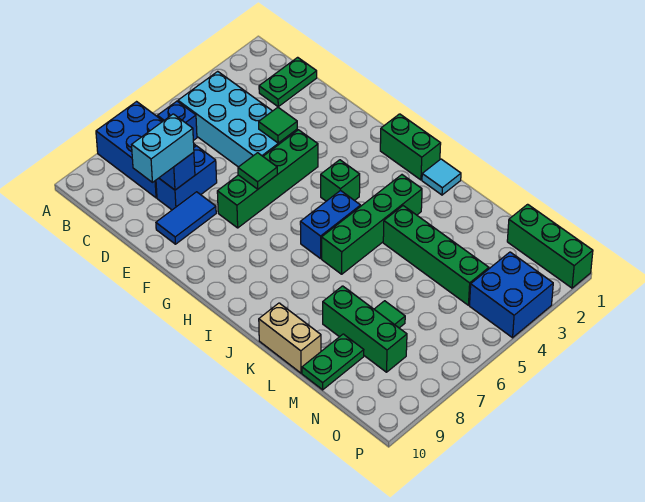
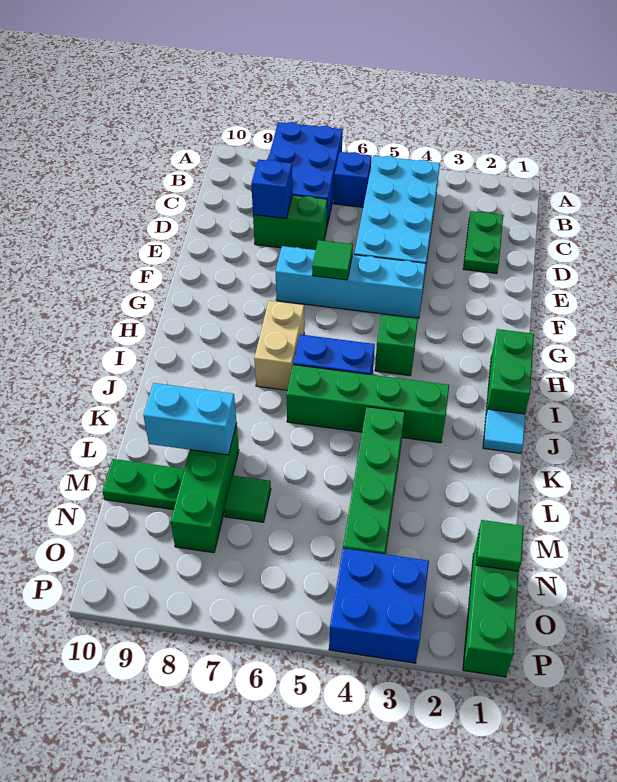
green plate C1:C2 level 1 -> green plate C2:D2 level 1
blue brick D7:D8 level 1 -> green brick D7:D8 level 1
cyan brick D8:D9 level 3 -> cyan brick L8:L9 level 2
green tile E4 level 2 -> green tile N1 level 2
blue tile E8:E9 level 1 -> none
green brick F4:F7 level 1 -> cyan brick F4:F7 level 1
tan brick K10:L10 level 1 -> tan brick H7:I7 level 1

